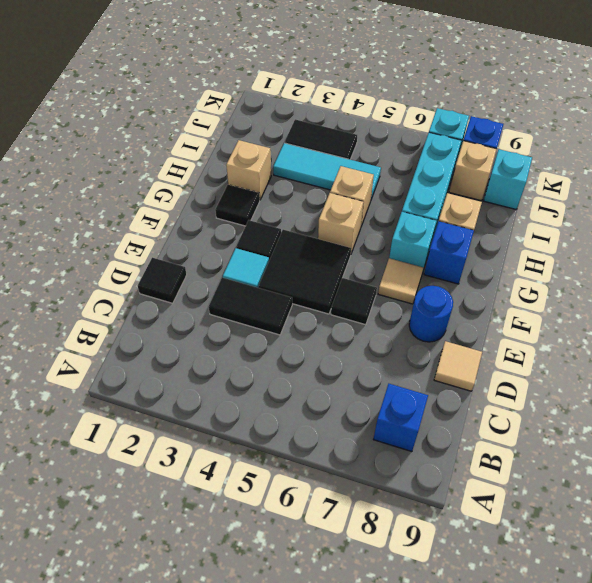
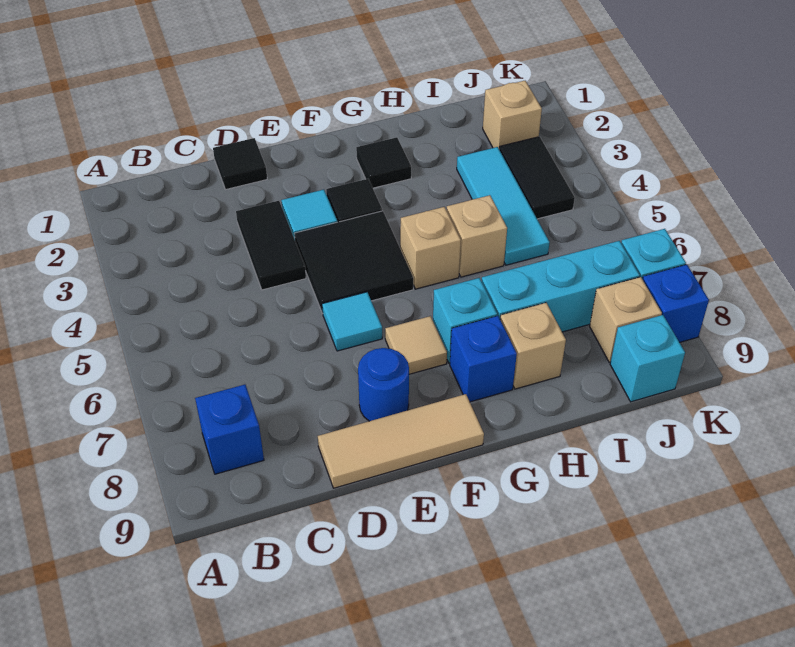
tan tile D9 level 1 -> tan tile D9:F9 level 1
black tile E6 level 1 -> cyan tile E6 level 1
tan brick H2 level 1 -> tan brick J2 level 1

